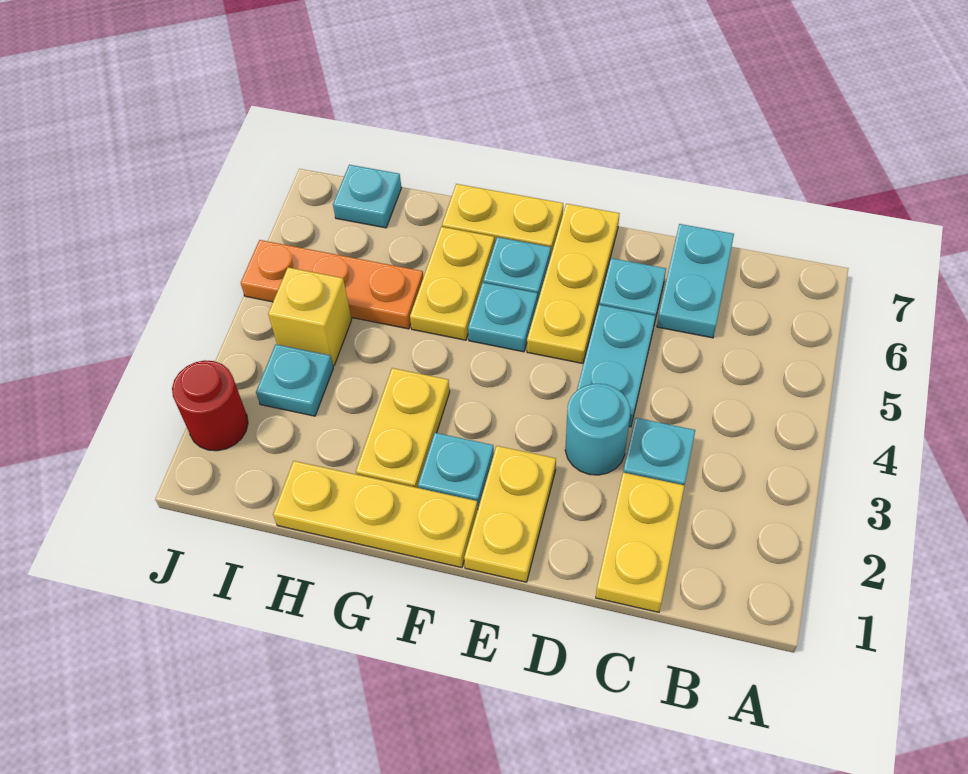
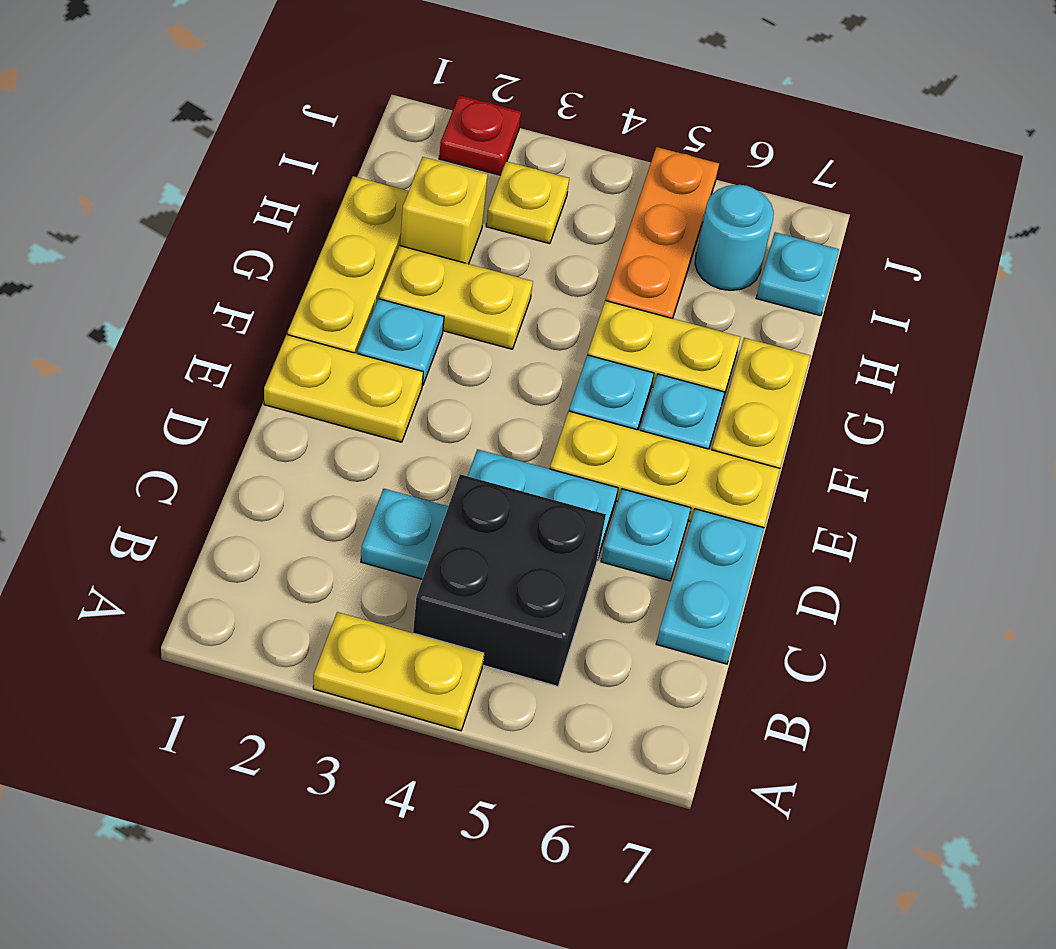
none -> black brick B4:C5 level 1
yellow plate C1:C2 level 1 -> yellow plate A3:A4 level 1
cyan plate C6:C7 level 1 -> cyan plate C7:D7 level 1
cyan round brick D3 level 1 -> cyan round brick I6 level 1
cyan plate I3 level 1 -> yellow plate I3 level 1
yellow brick I4 level 1 -> yellow brick H2 level 1
red round brick J2 level 1 -> red plate J2 level 1

